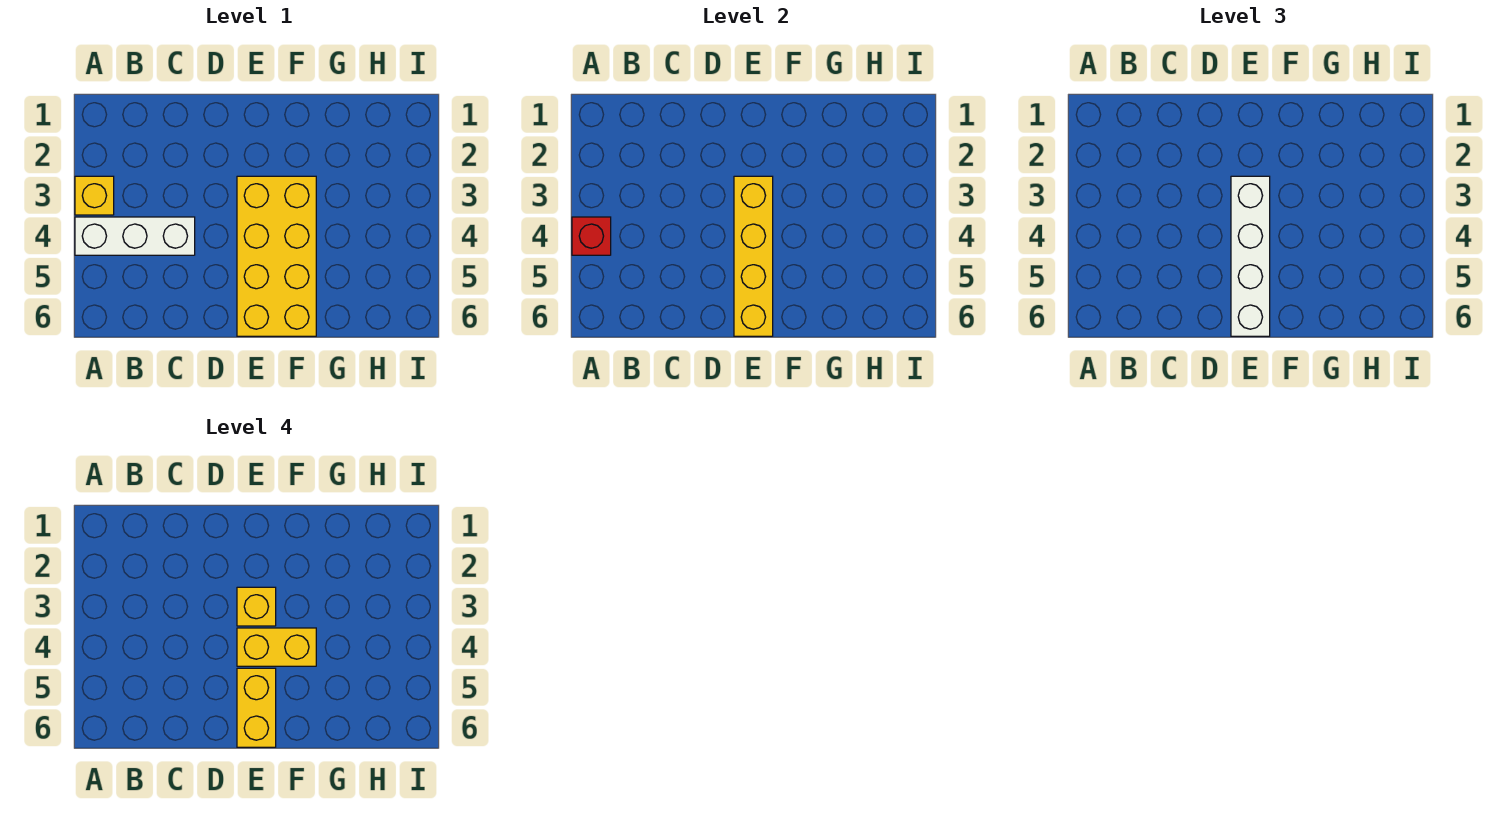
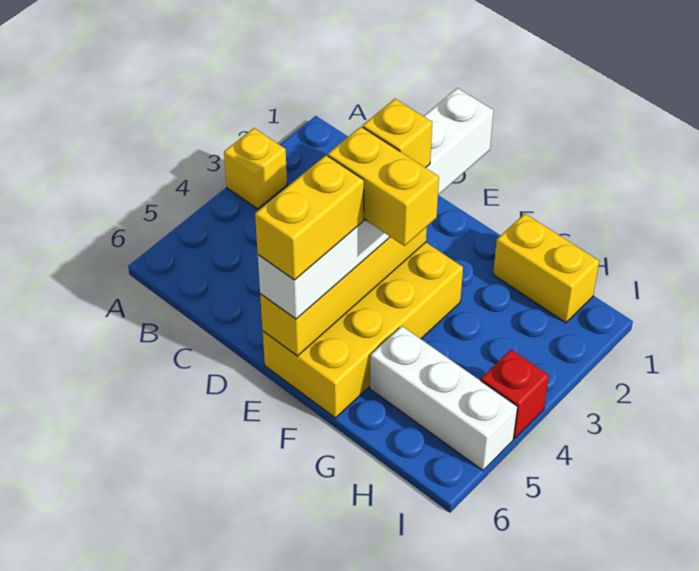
white brick A4:C4 level 1 -> white brick G5:I5 level 1
red brick A4 level 2 -> red brick I4 level 1
white brick E3:E6 level 3 -> white brick E1:E6 level 3
none -> yellow brick G1:H1 level 1

